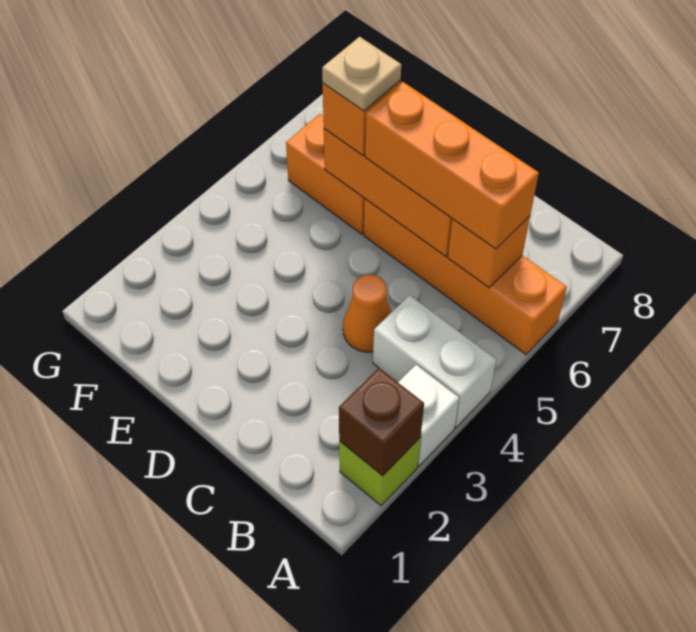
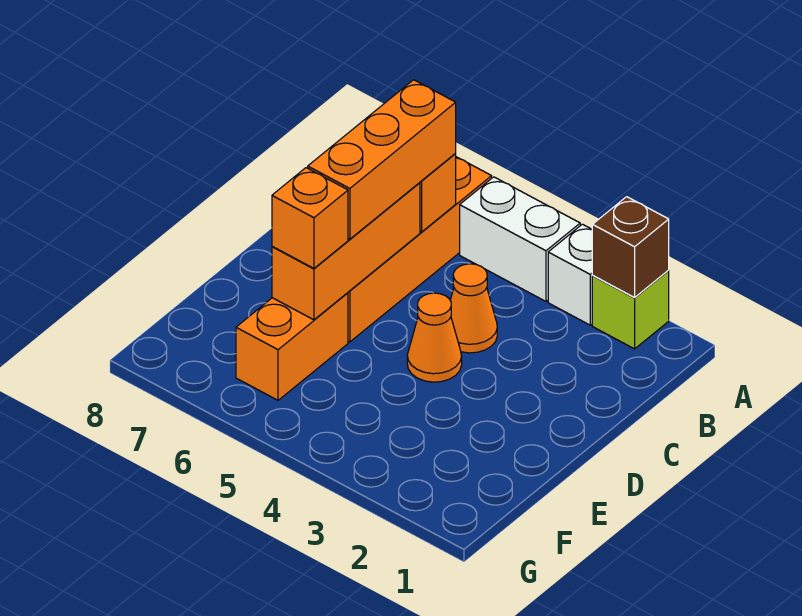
white brick A4:B4 level 1 -> white brick A4:A5 level 1
none -> orange cone D4 level 1
tan plate E6 level 4 -> none

